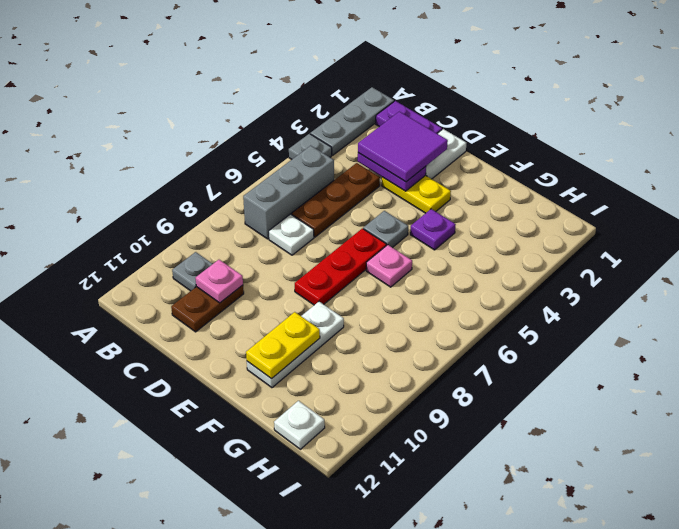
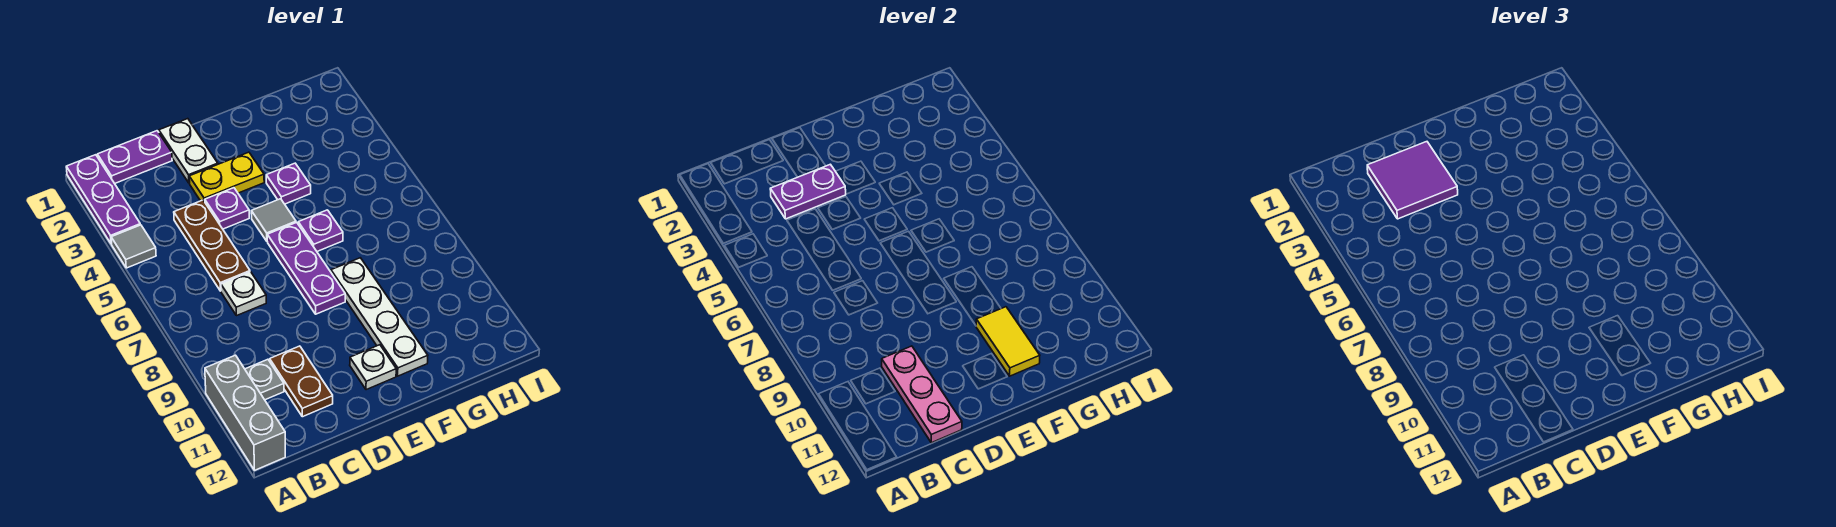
grey plate A1:A3 level 1 -> purple plate A1:A3 level 1
grey plate A4 level 1 -> grey tile A4 level 1
grey brick B5:B7 level 1 -> grey brick A10:A12 level 1
pink plate C10 level 2 -> pink plate C10:C12 level 2
none -> purple plate D4 level 1
grey plate E5 level 1 -> grey tile E5 level 1
red plate E6:E8 level 1 -> purple plate E6:E8 level 1
pink plate F6 level 1 -> purple plate F6 level 1
white plate F9:F11 level 1 -> white plate F8:F11 level 1
yellow plate F10:F11 level 2 -> yellow tile F10:F11 level 2
white plate H12 level 1 -> white plate E11 level 1

